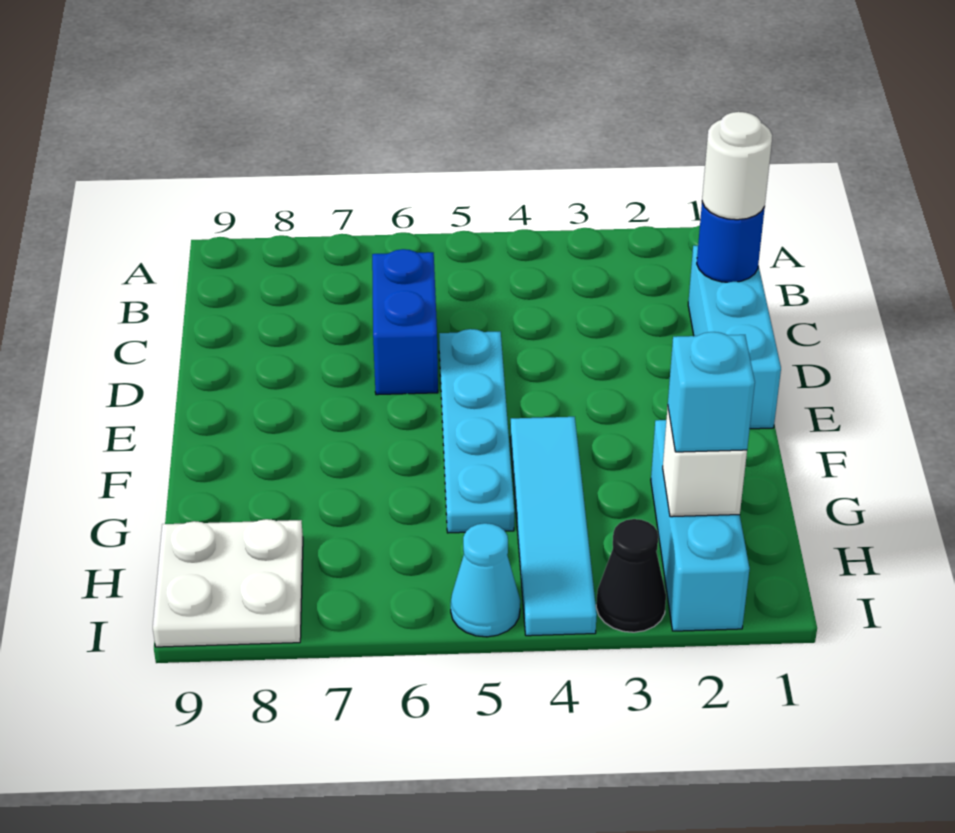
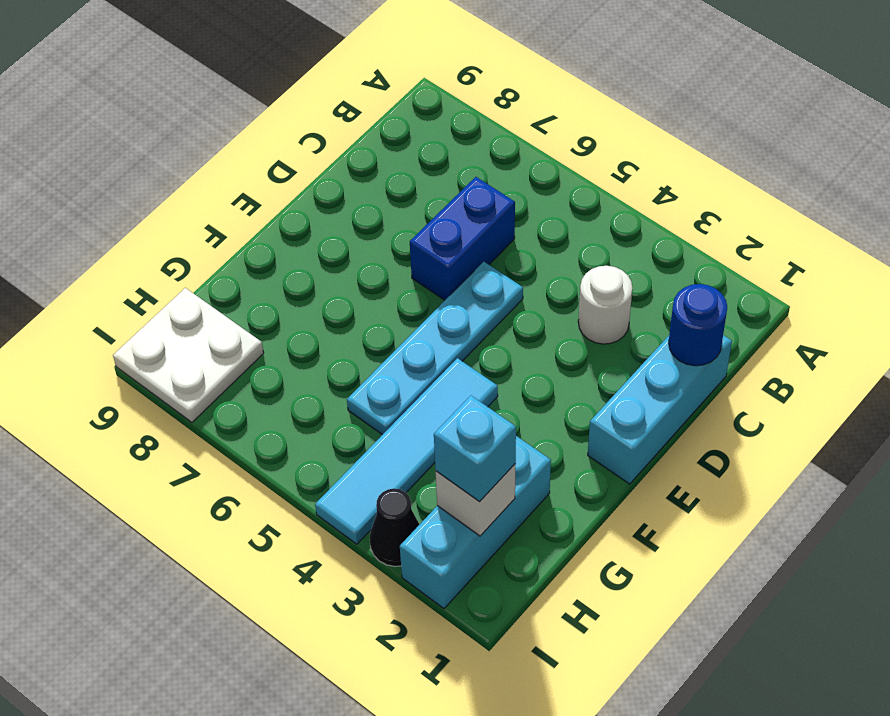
white round brick C1 level 3 -> white round brick C3 level 1
cyan cone I5 level 1 -> none

